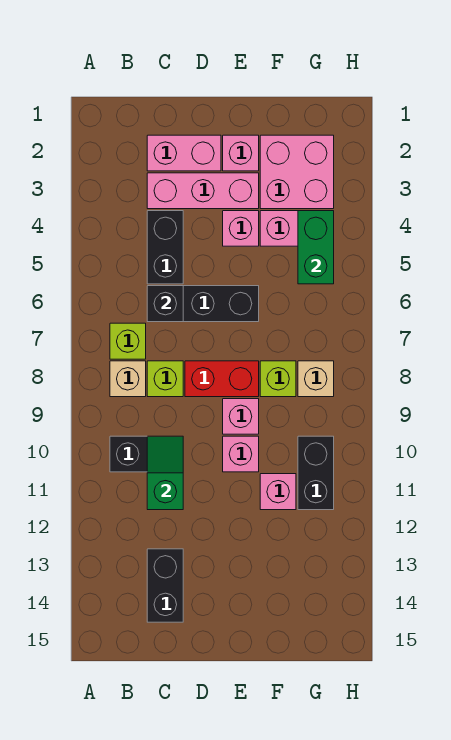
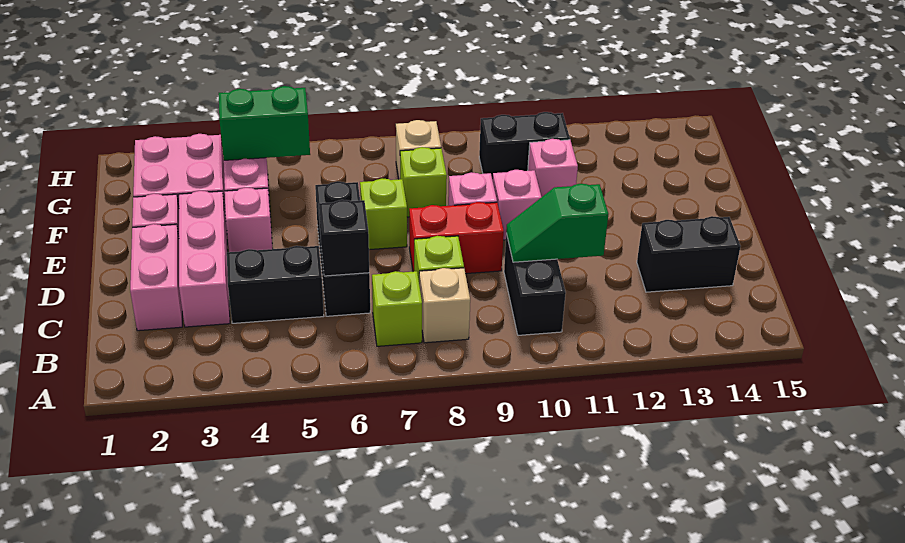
red brick D8:E8 level 1 -> red brick D8:D9 level 1
none -> lime brick E7 level 1

